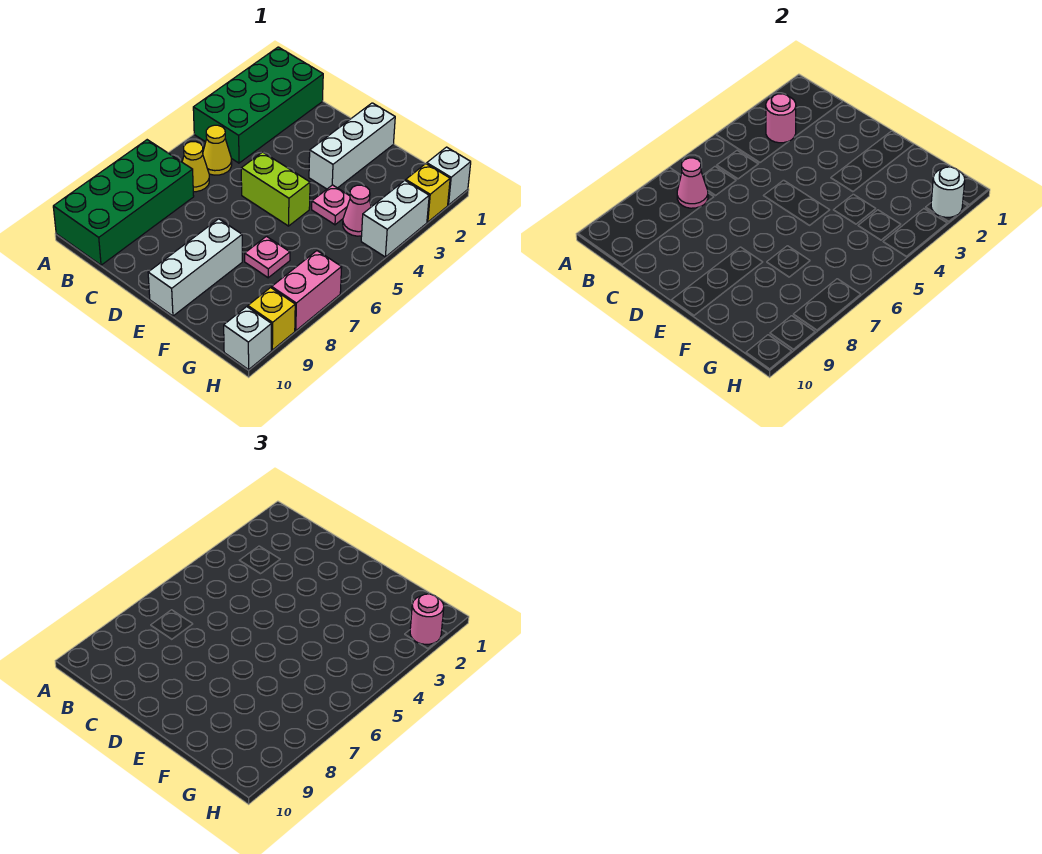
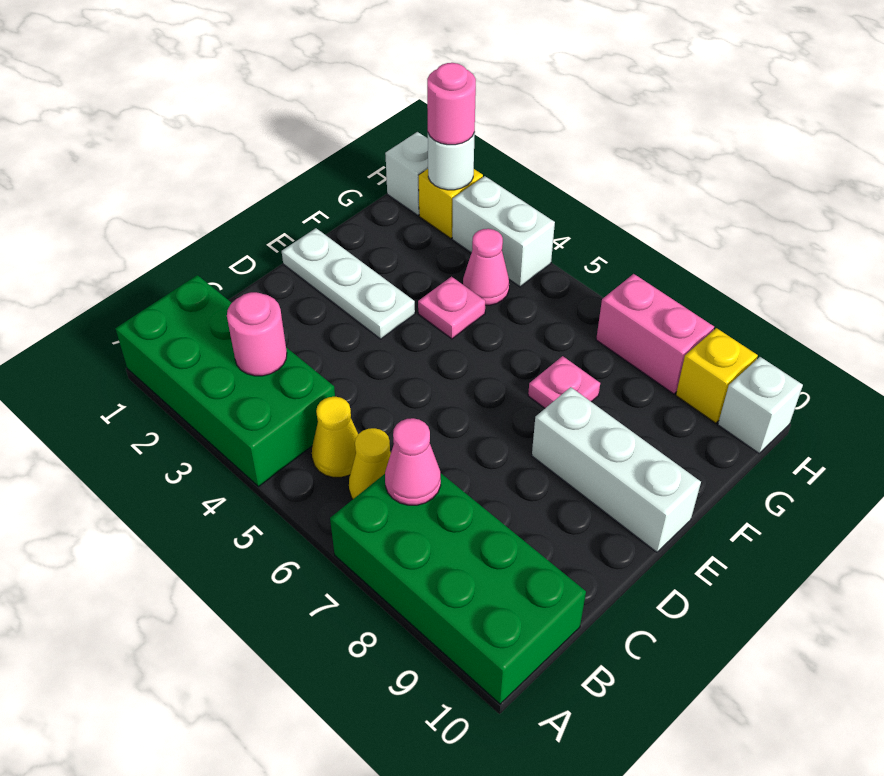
lime brick D5:E5 level 1 -> none
white brick E1:E3 level 1 -> white plate E1:E3 level 1

